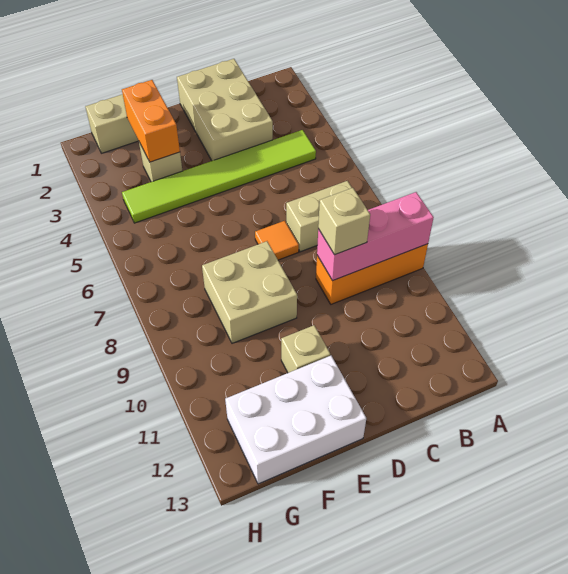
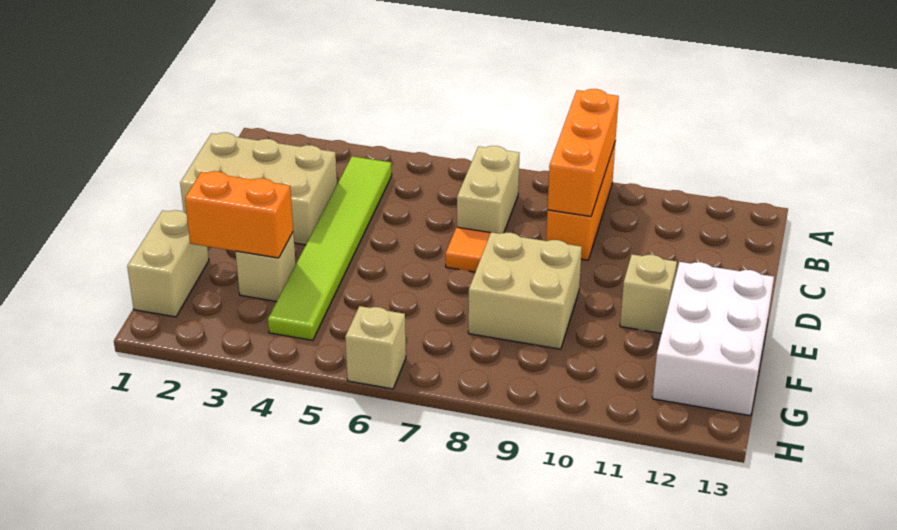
pink brick A9:C9 level 2 -> orange brick A9:C9 level 2
tan brick C9 level 3 -> tan brick H6 level 1

